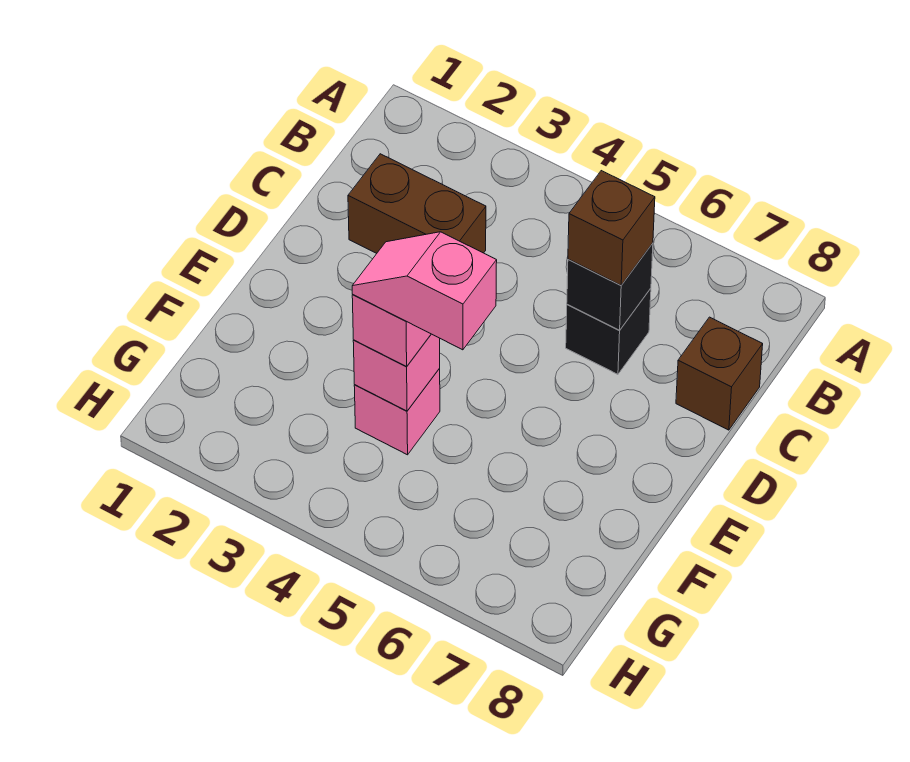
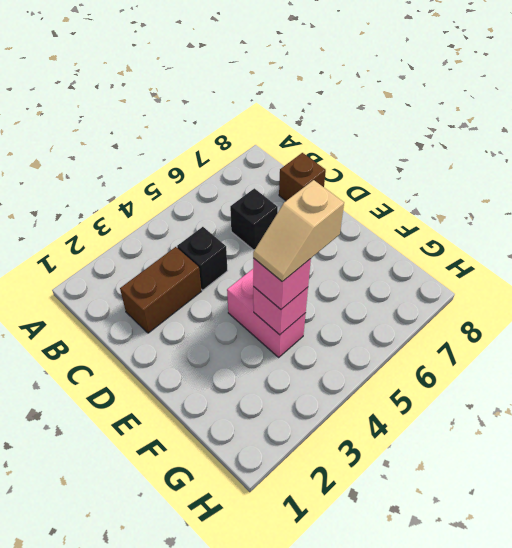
black brick C6 level 2 -> black brick C4 level 1
brown brick C6 level 3 -> none
pink brick F4 level 1 -> pink brick E4:F4 level 1
pink slope F4:F5 level 4 top 5 -> tan slope F4:F5 level 4 top 5

